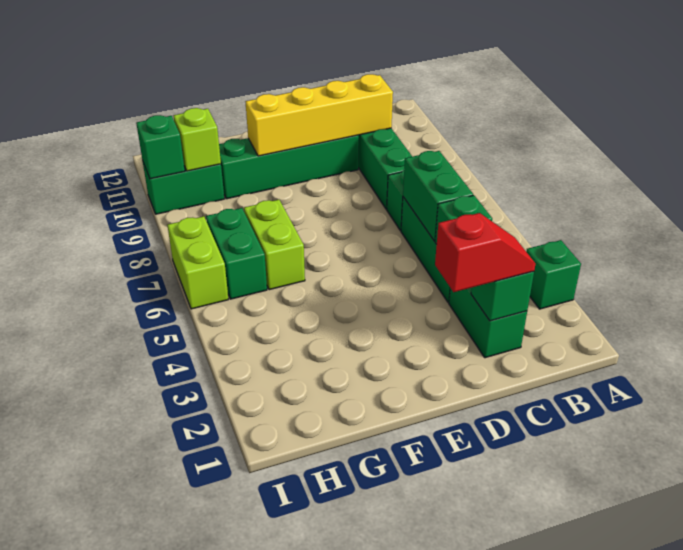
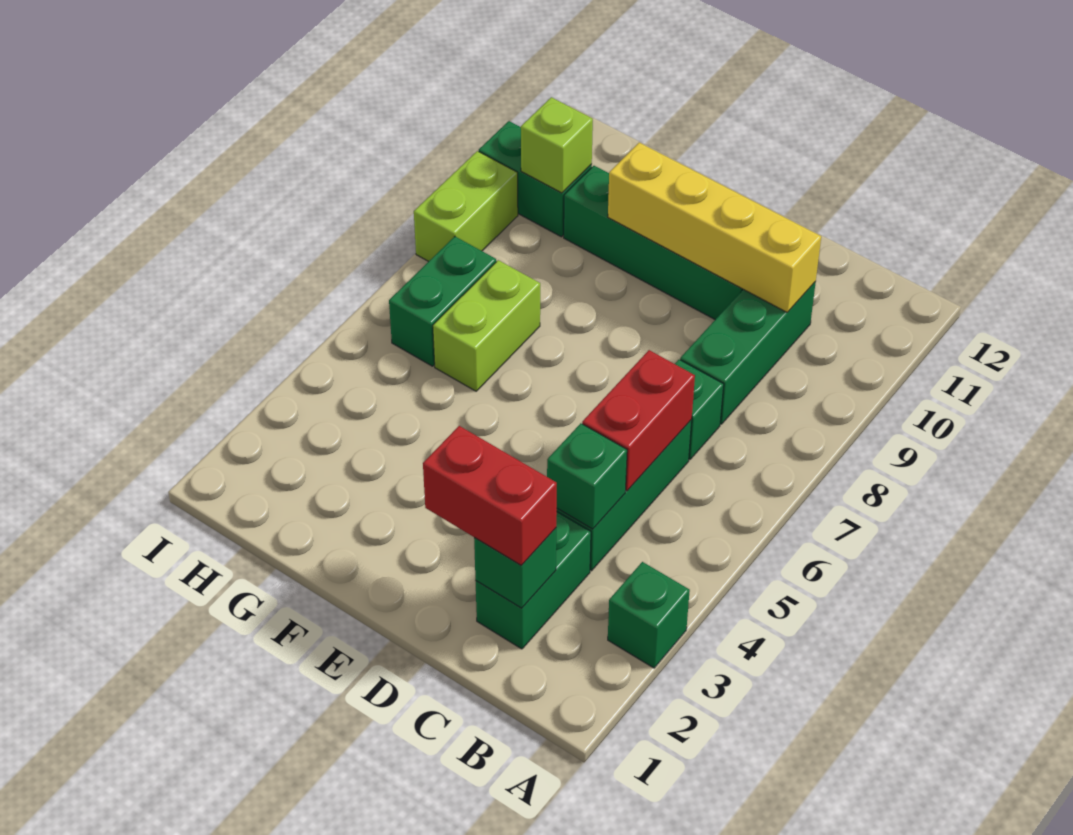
red slope C2:D2 level 3 top D -> red brick C2:D2 level 3
green brick C5:C6 level 2 -> red brick C5:C6 level 2
lime brick I6:I7 level 1 -> lime brick I8:I9 level 1
green brick I10 level 2 -> none

